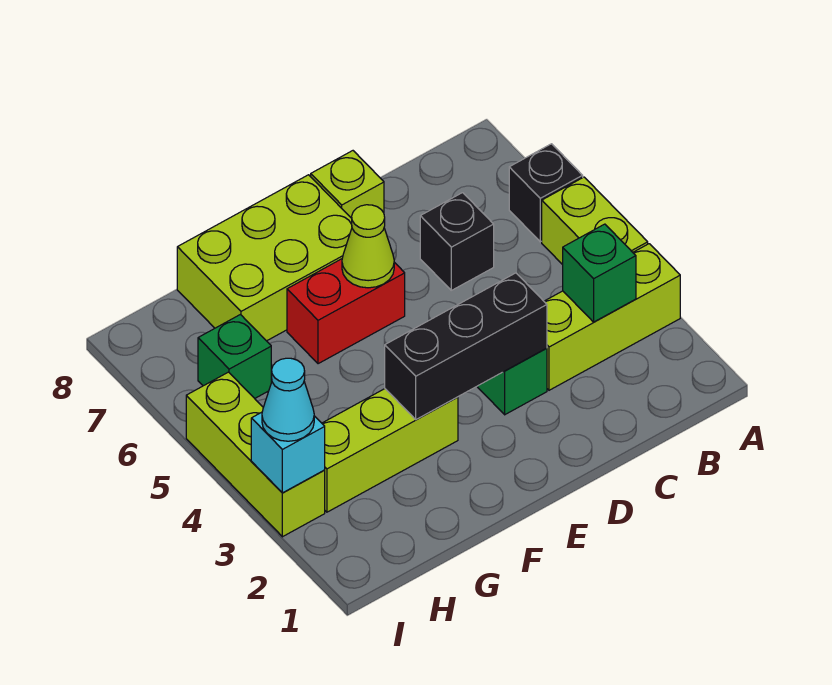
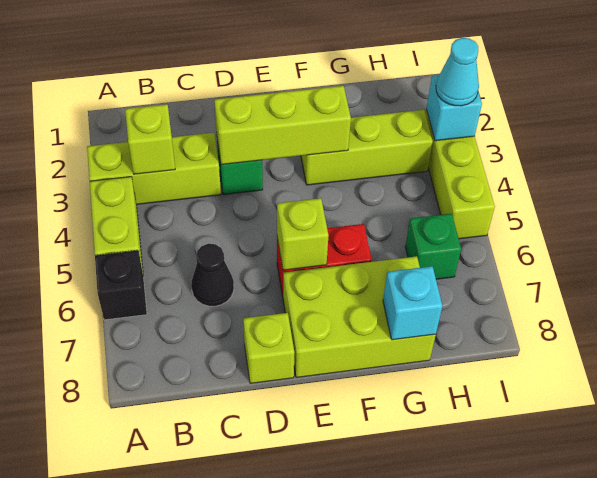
green brick B3 level 2 -> lime brick B3 level 2
black brick C6 level 1 -> black cone C6 level 1
black brick D3:F3 level 2 -> lime brick D3:F3 level 2
lime cone E6 level 2 -> lime brick E6 level 2
none -> cyan brick G8 level 2

